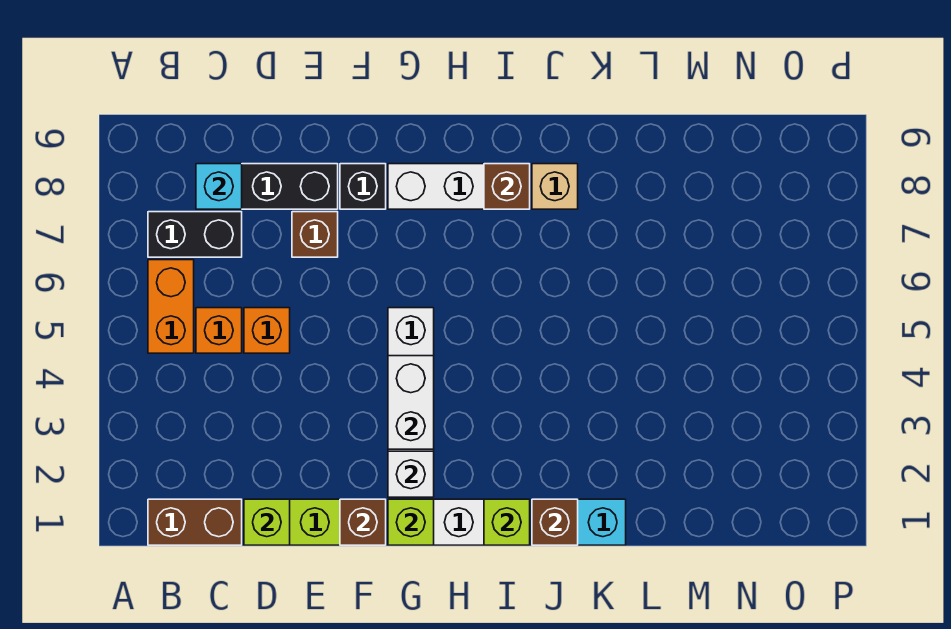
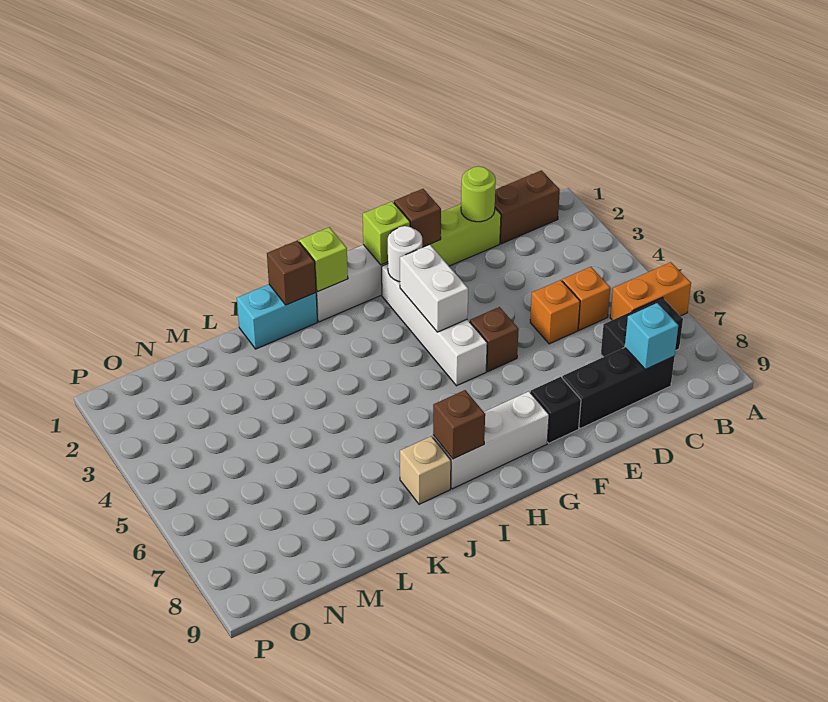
orange brick B5:B6 level 1 -> orange brick A6:B6 level 1
lime brick D1 level 2 -> lime round brick D1 level 2
brown brick E7 level 1 -> brown brick F5 level 1
white brick G2 level 2 -> white round brick G2 level 2

